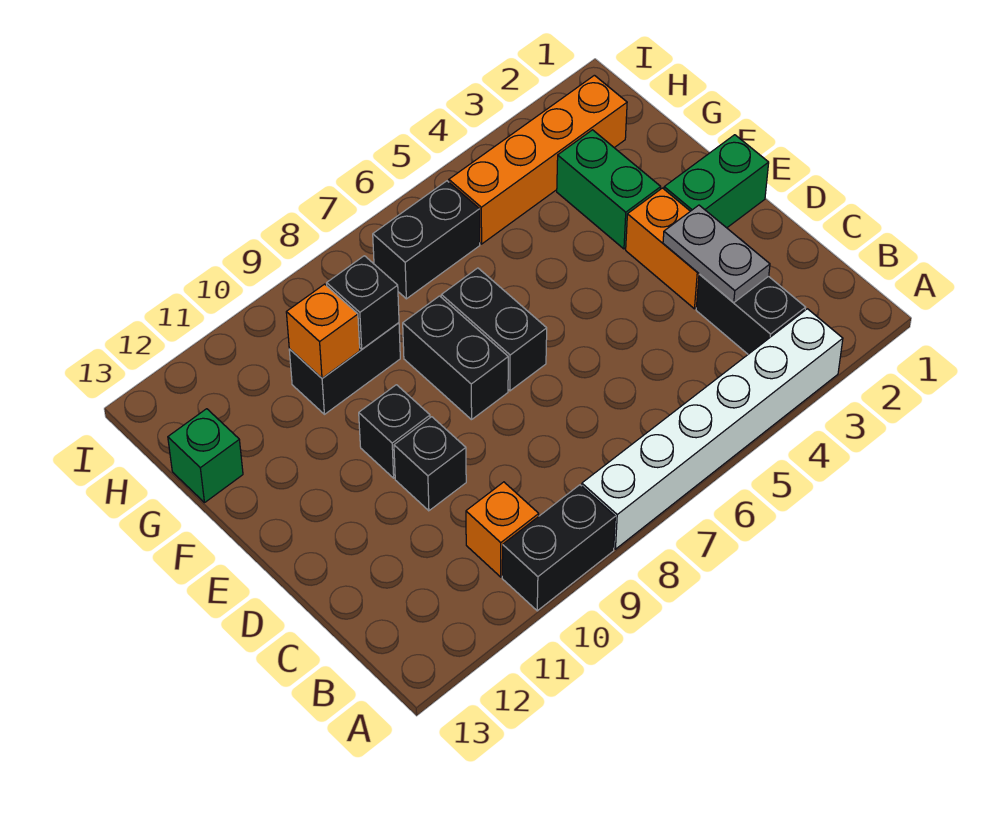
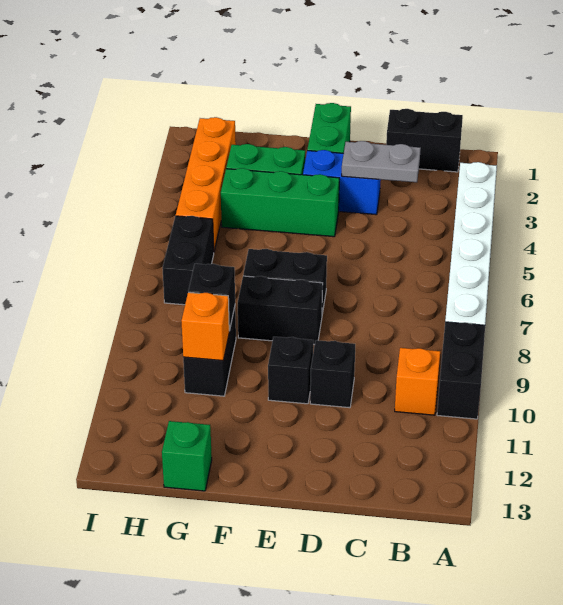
black brick B3:C3 level 1 -> black brick B1:C1 level 1
orange brick D3:E3 level 1 -> blue brick D3:E3 level 1
none -> green brick E4:G4 level 1

